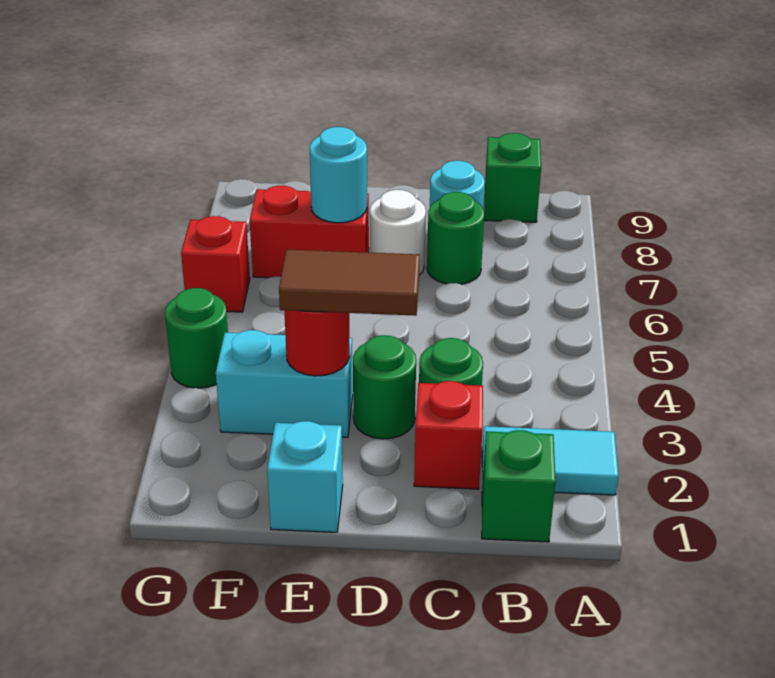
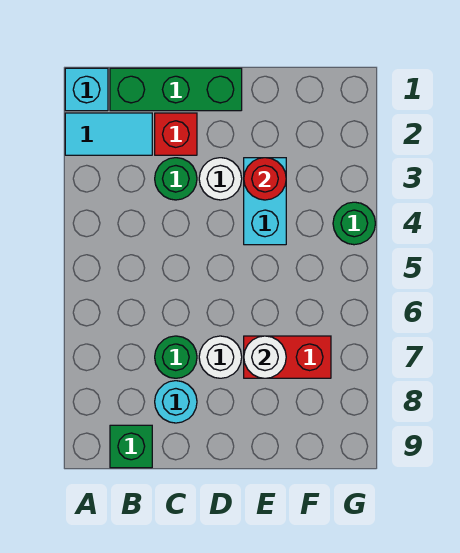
green brick B1 level 1 -> green brick B1:D1 level 1
green round brick D3 level 1 -> white round brick D3 level 1
brown tile D3:E3 level 3 -> none
cyan brick E1 level 1 -> cyan brick A1 level 1
cyan brick E3:F3 level 1 -> cyan brick E3:E4 level 1
cyan round brick E7 level 2 -> white round brick E7 level 2
red brick G6 level 1 -> none

